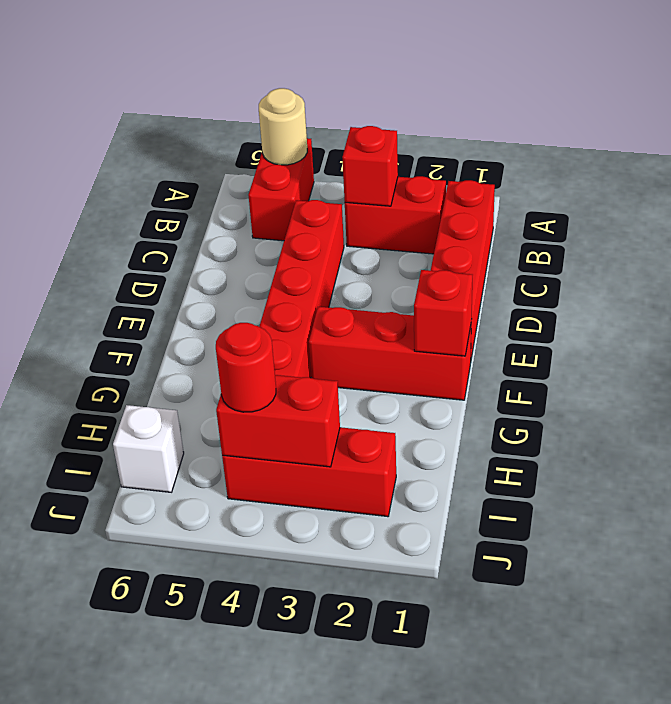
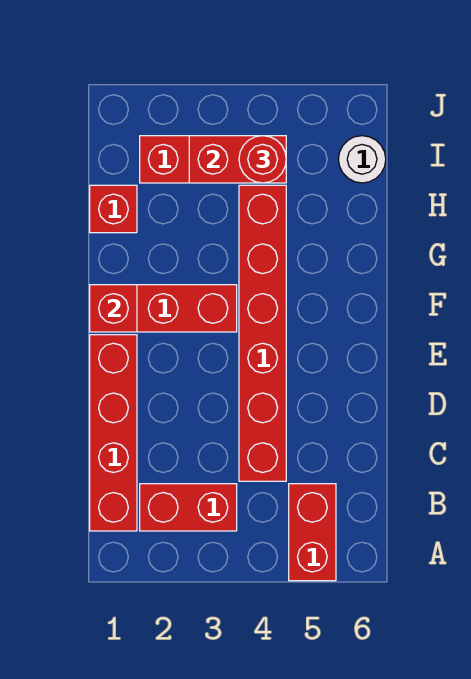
tan round brick A5 level 2 -> none
red brick B3 level 2 -> red brick H1 level 1
white brick I6 level 1 -> white round brick I6 level 1

